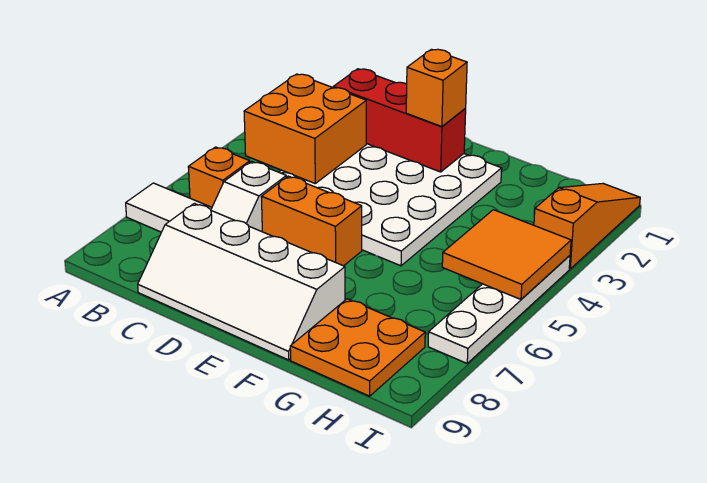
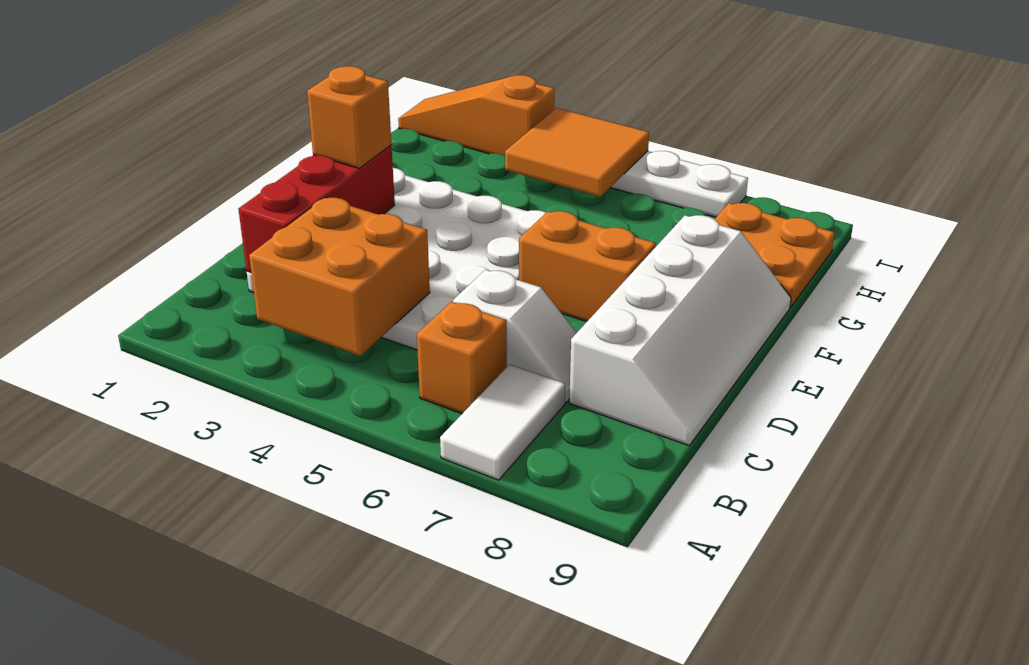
orange brick D6:E6 level 1 -> orange brick E6:E7 level 1

